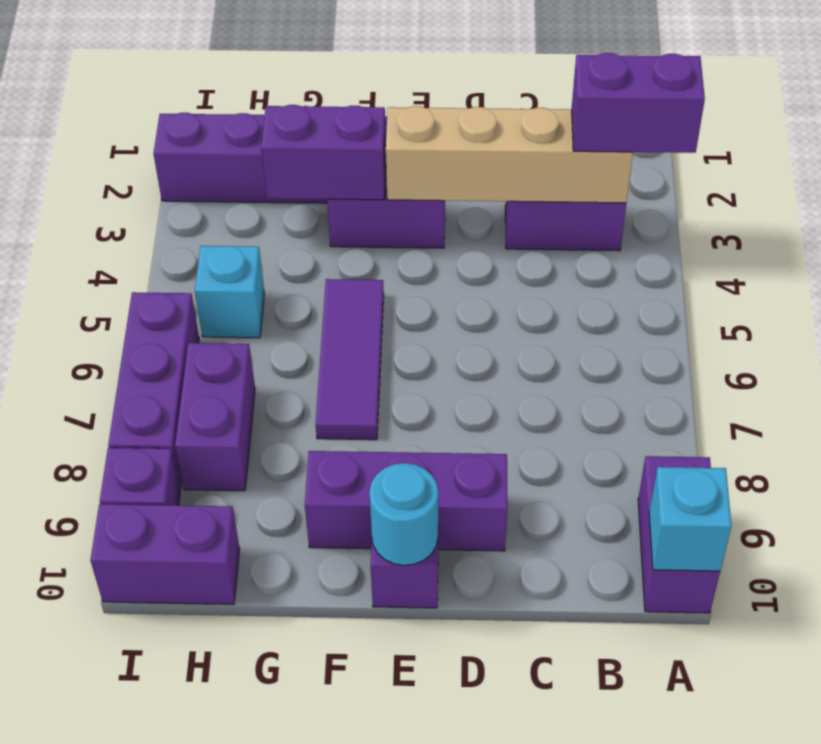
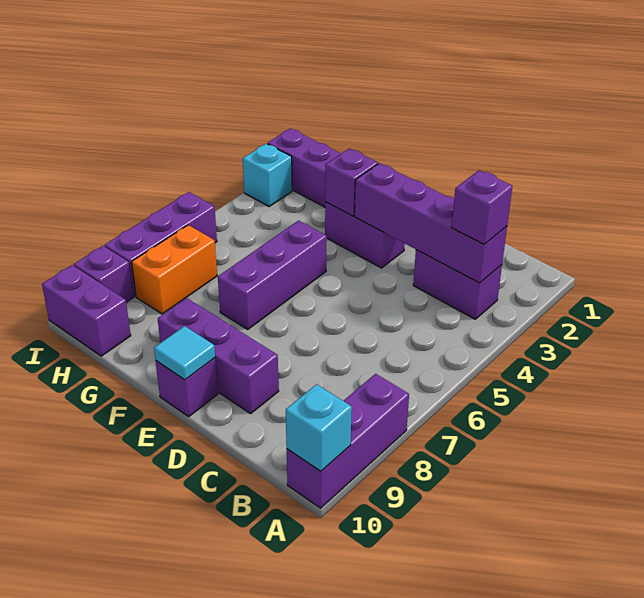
purple brick A3:B3 level 3 -> purple brick B3 level 3
purple brick A9:A10 level 1 -> purple brick A8:A10 level 1
tan brick B3:E3 level 2 -> purple brick B3:E3 level 2
cyan round brick E10 level 2 -> cyan tile E10 level 2
purple brick F3:G3 level 2 -> purple brick F3 level 2
purple tile F5:F7 level 1 -> purple brick F5:F7 level 1
cyan brick H5 level 1 -> cyan brick I3 level 1
purple brick H7:H8 level 1 -> orange brick H7:H8 level 1

